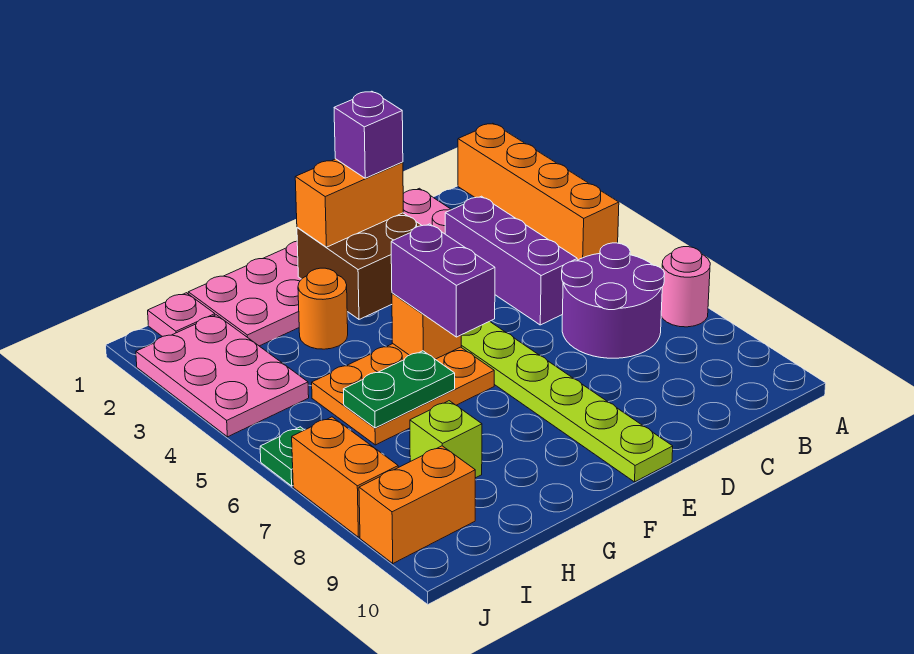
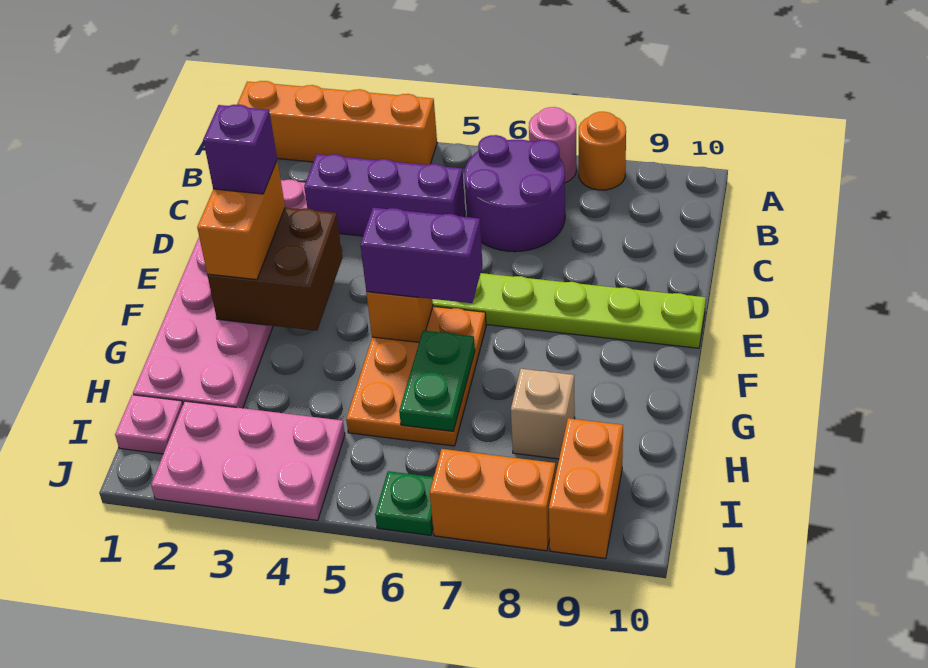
orange round brick G3 level 1 -> orange round brick A8 level 1
lime brick H8 level 1 -> tan brick H8 level 1

